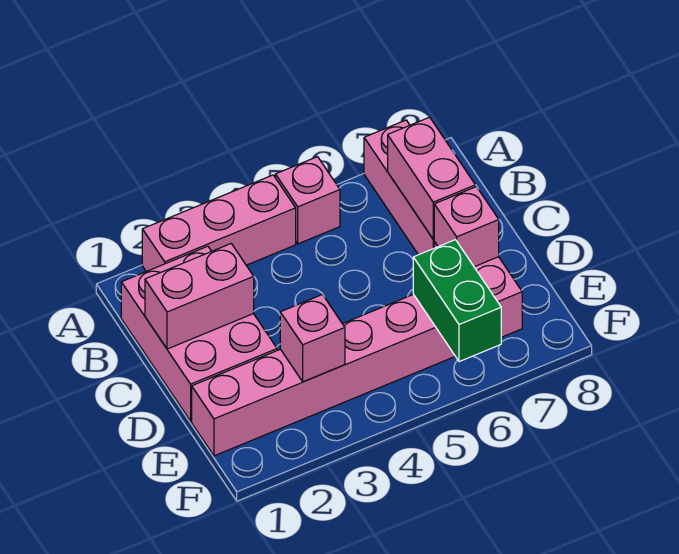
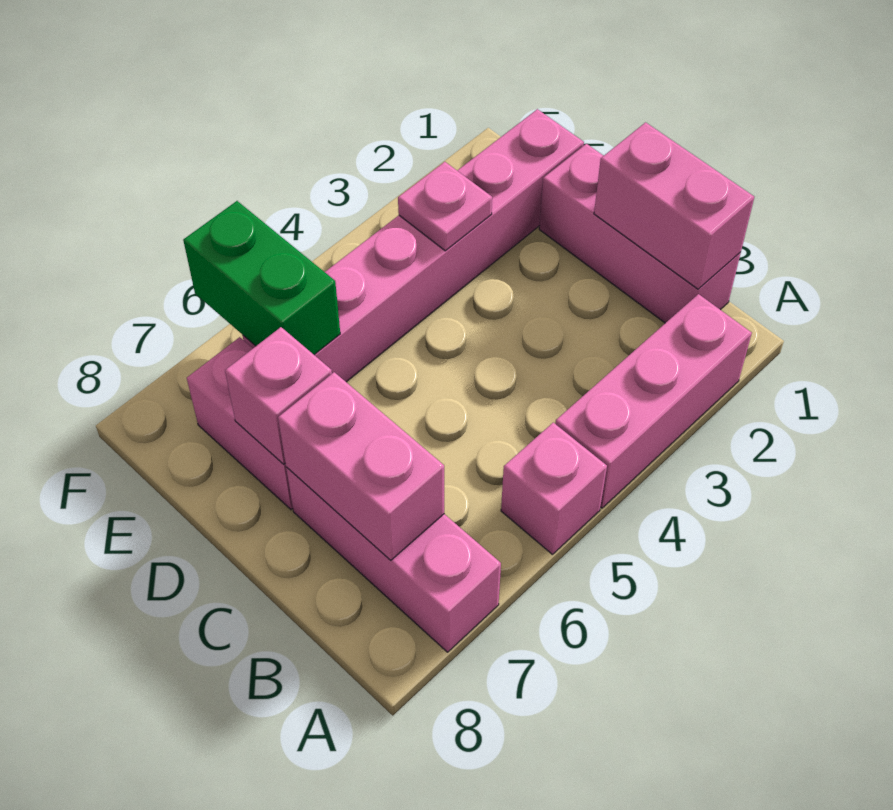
pink brick B1:D2 level 1 -> pink brick B1:D1 level 1
pink brick C1:C2 level 2 -> pink brick B1:C1 level 2
pink brick E3 level 2 -> pink plate E3 level 2

